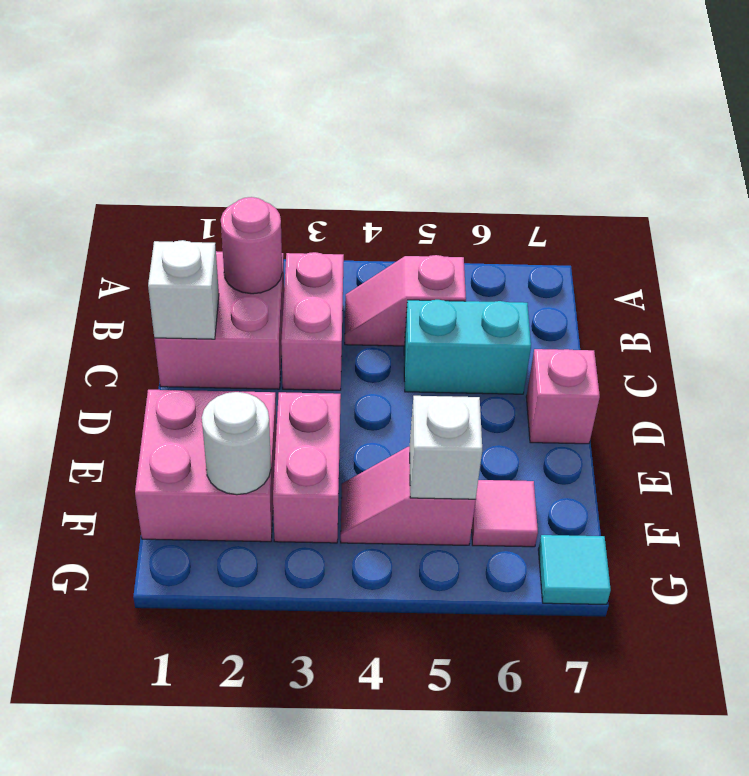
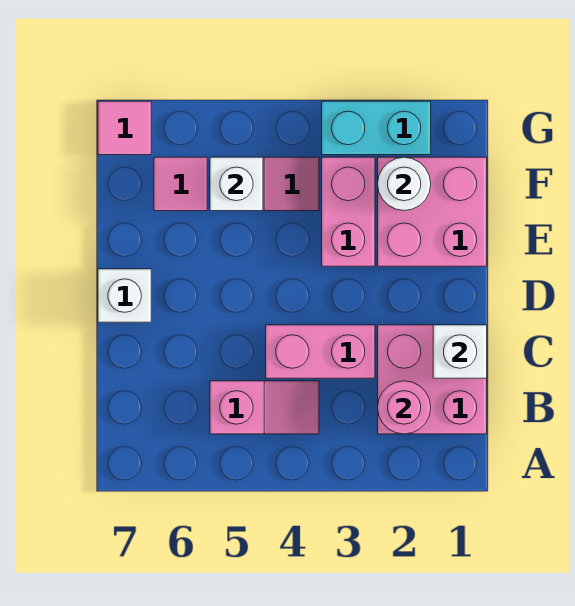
pink brick B3:C3 level 1 -> pink brick C3:C4 level 1
cyan brick C5:C6 level 1 -> cyan brick G2:G3 level 1
pink brick D7 level 1 -> white brick D7 level 1
cyan tile G7 level 1 -> pink tile G7 level 1

